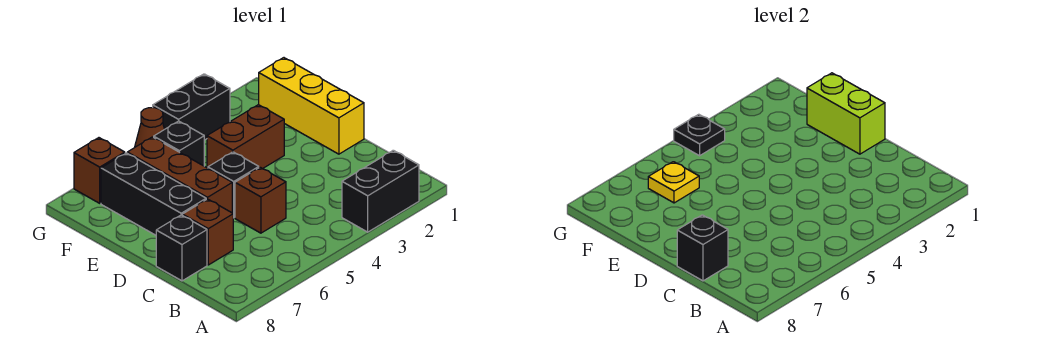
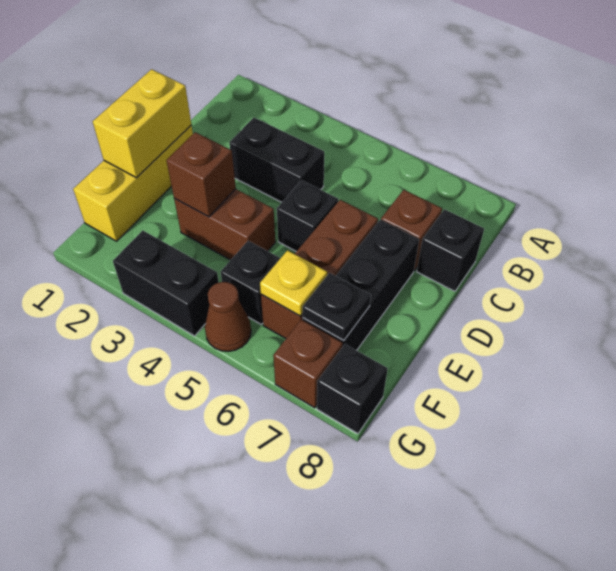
black brick A2:A3 level 1 -> black brick C3:C4 level 1
brown brick C5 level 1 -> brown brick E3 level 2
black brick C8 level 2 -> black brick G8 level 1
lime brick D1:E1 level 2 -> yellow brick D1:E1 level 2
black plate G4 level 2 -> black plate F7 level 2

